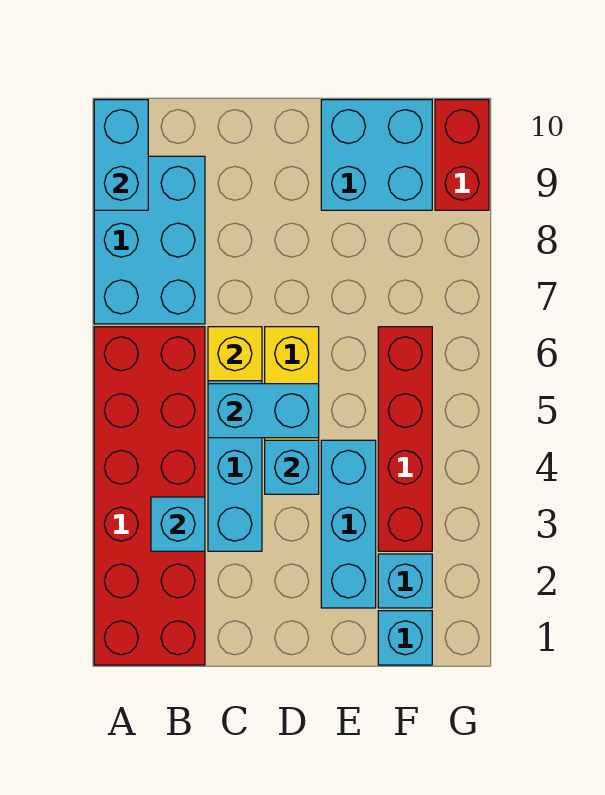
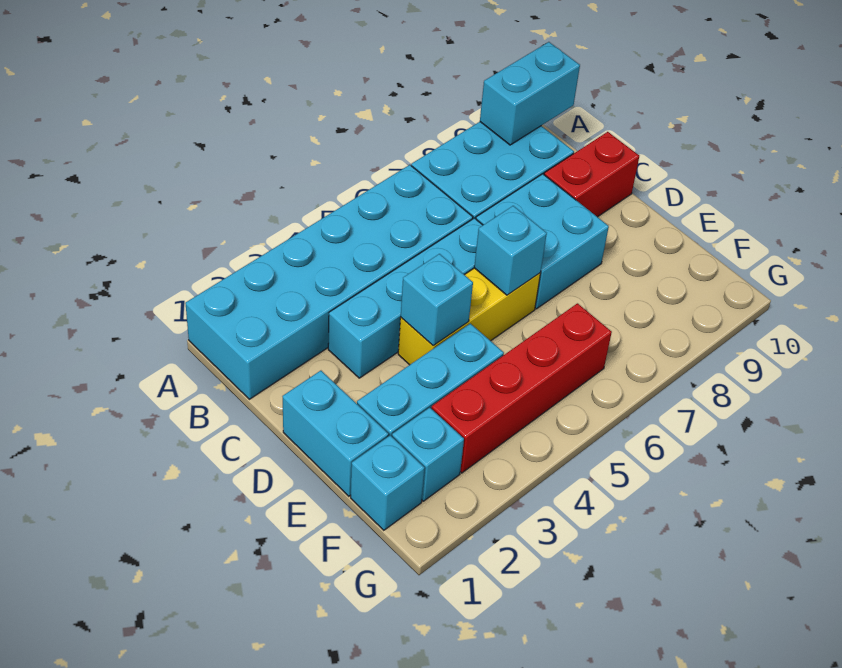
red brick A1:B6 level 1 -> cyan brick A1:B6 level 1
cyan brick B3 level 2 -> cyan brick D6 level 2
cyan brick C5:D5 level 2 -> cyan brick D1:E1 level 1
yellow brick C6 level 2 -> none
cyan brick E9:F10 level 1 -> cyan brick C7:D8 level 1
red brick G9:G10 level 1 -> red brick C9:C10 level 1

